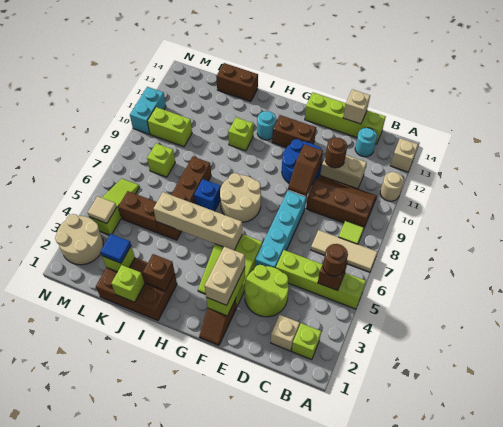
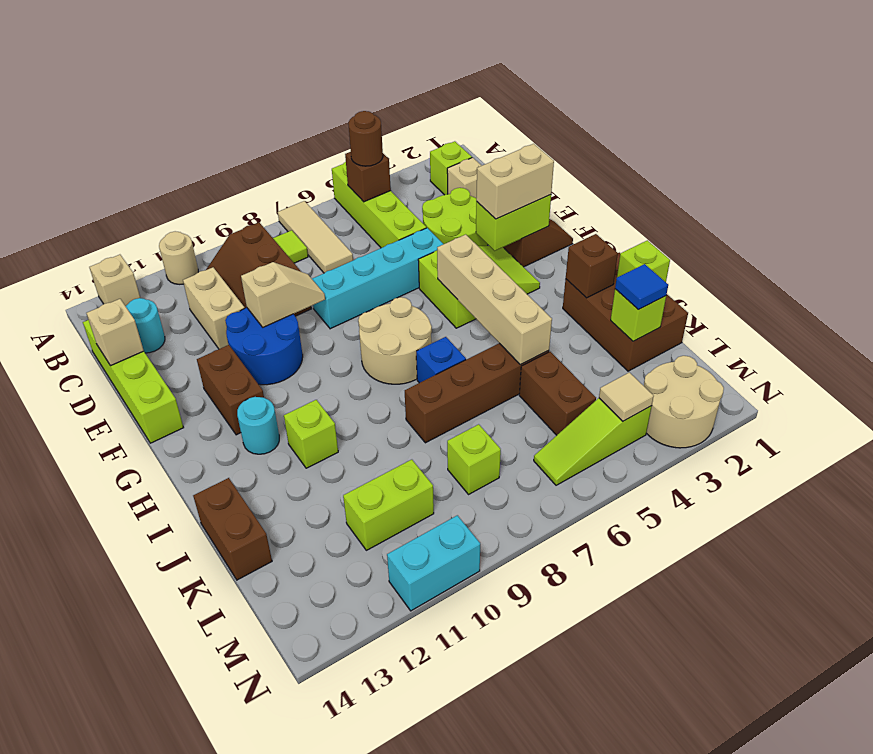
brown round brick D11 level 2 -> none
brown slope E9:E10 level 2 top 10 -> tan slope E9:E10 level 2 top 10
lime brick L10:M10 level 1 -> lime brick L10:L11 level 1

